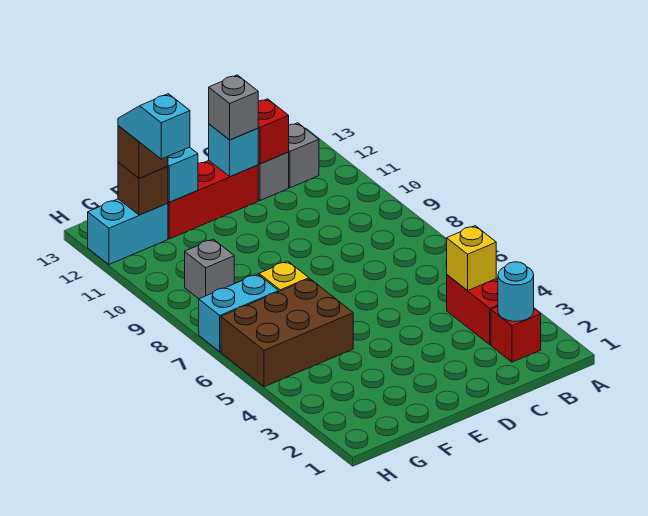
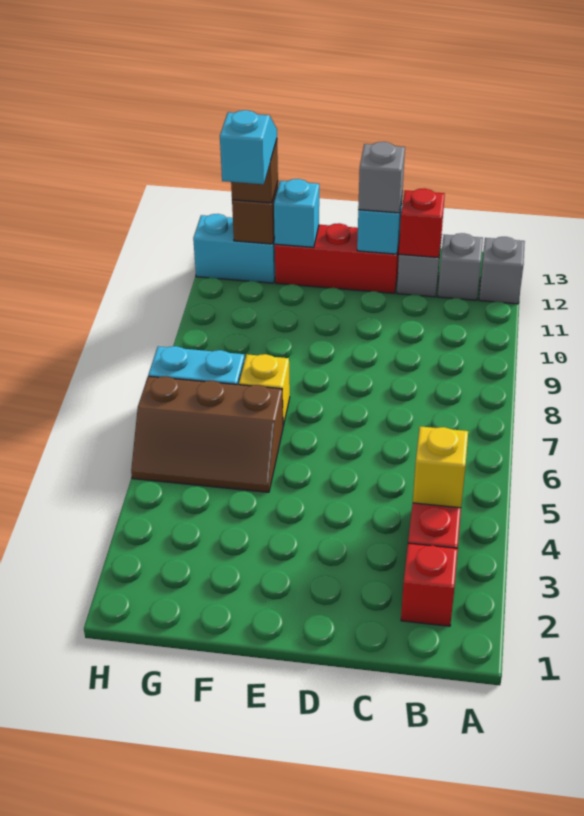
cyan round brick B2 level 2 -> none
brown brick F5:H6 level 1 -> brown slope F5:H6 level 1 top 6
grey brick G9 level 1 -> grey brick A12 level 1

